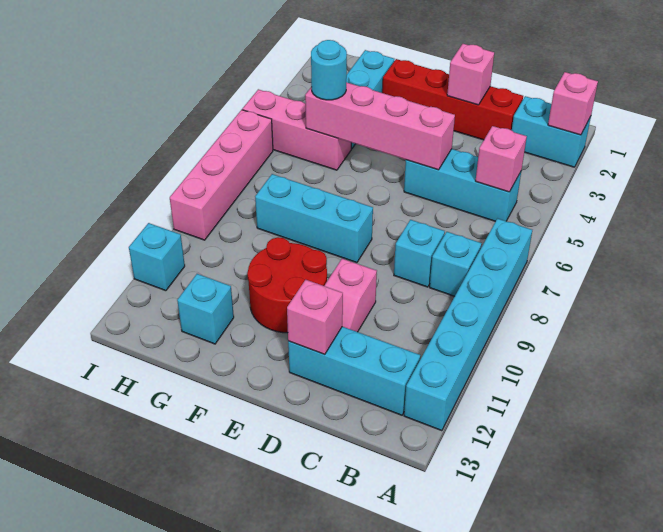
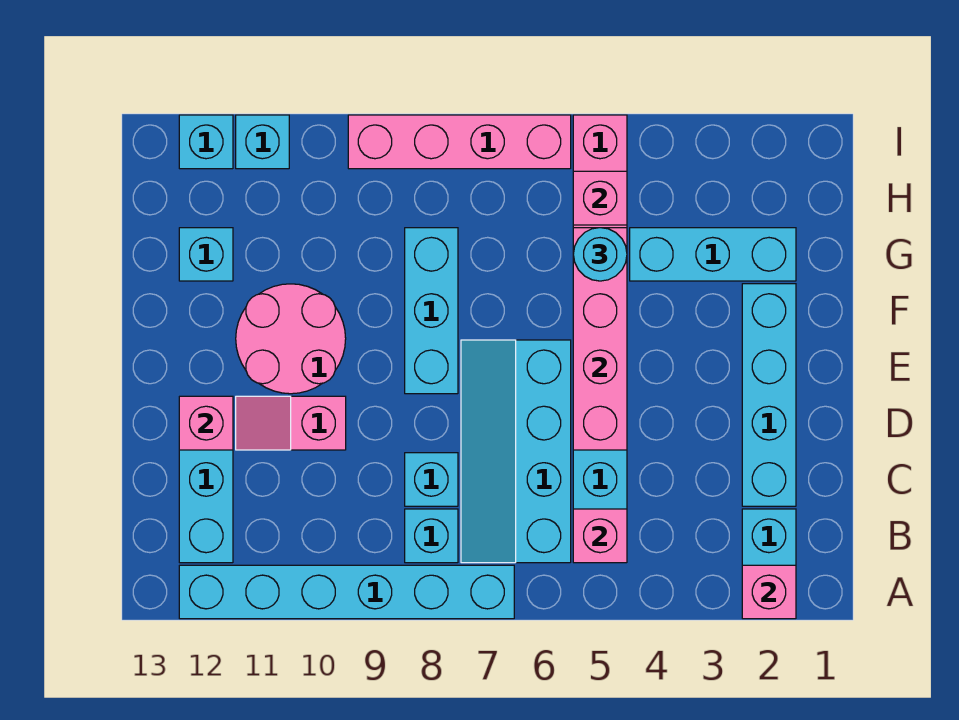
none -> cyan slope B6:E7 level 1 top 6
red brick C2:F2 level 1 -> cyan brick C2:F2 level 1
pink brick D2 level 2 -> pink brick H5 level 2
red round brick E10:F11 level 1 -> pink round brick E10:F11 level 1
none -> cyan brick I12 level 1

